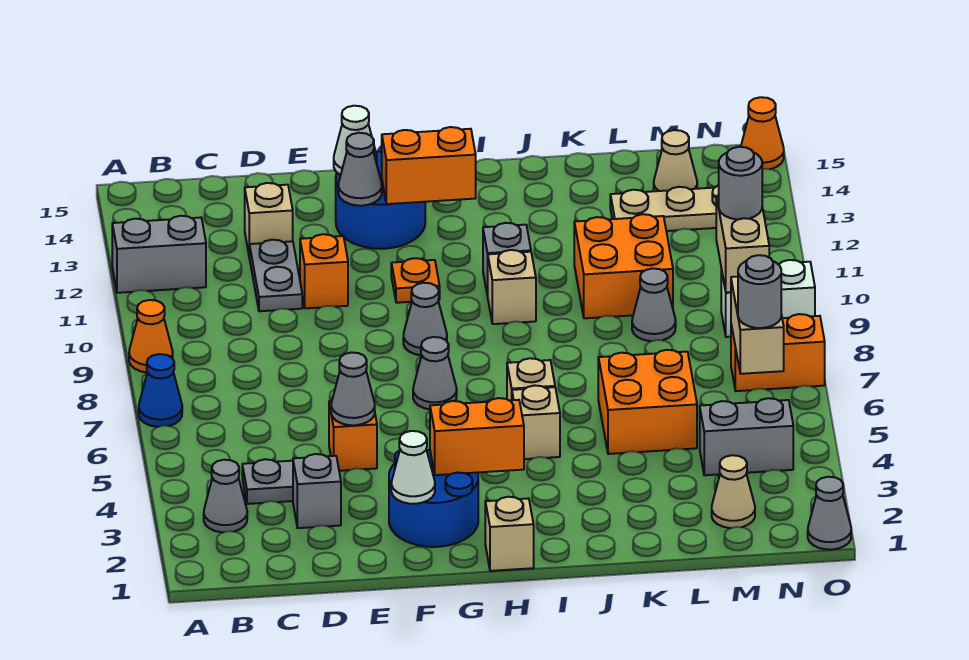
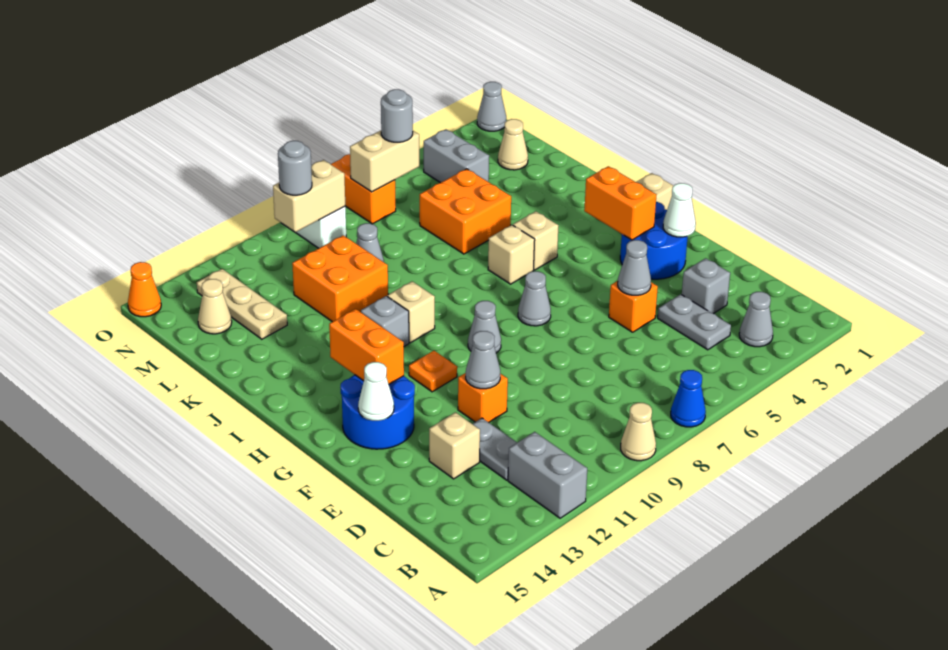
orange cone A9 level 1 -> tan cone A9 level 1
grey plate D11:D12 level 1 -> grey plate C12:D12 level 1
grey cone F13 level 2 -> grey cone E11 level 2

